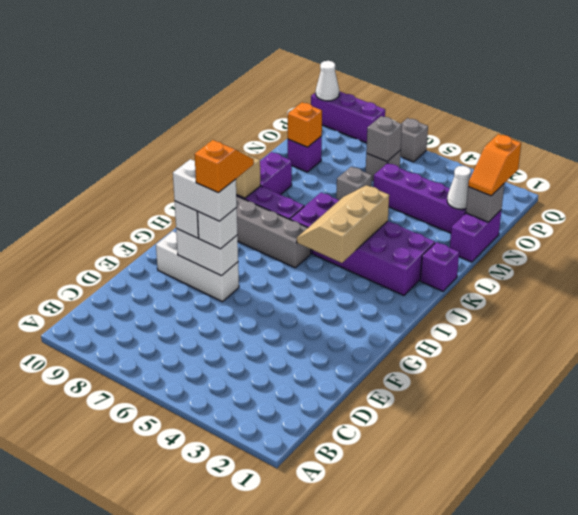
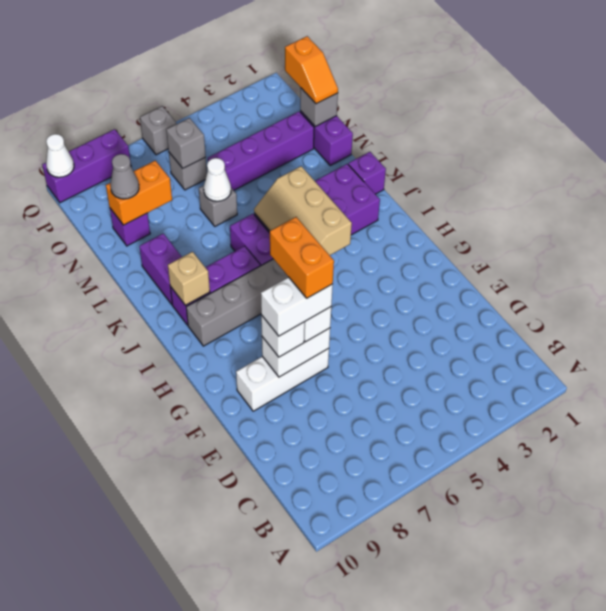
orange slope F7:G7 level 5 top F -> orange brick F7:G7 level 5
white cone N2 level 2 -> white cone M6 level 2
orange brick N9 level 2 -> orange brick N8:N9 level 2
none -> grey cone N9 level 3

